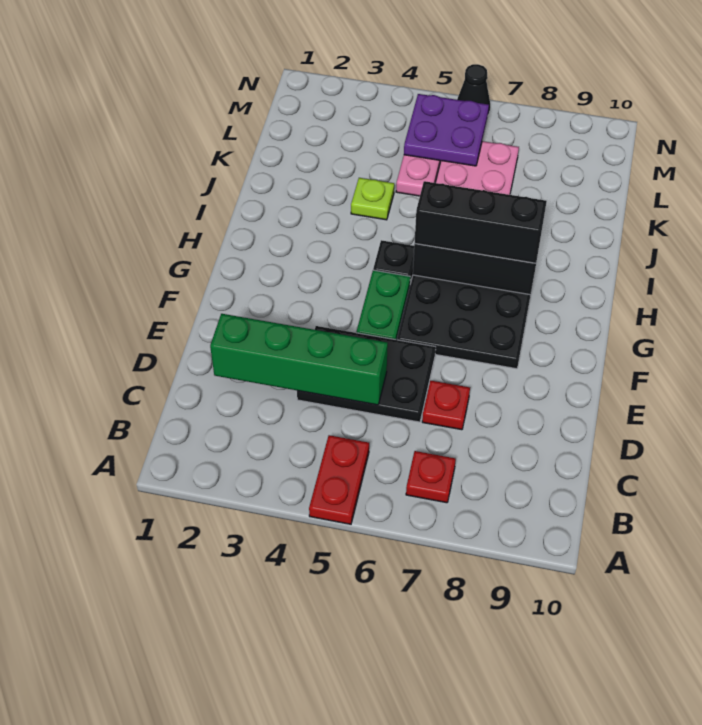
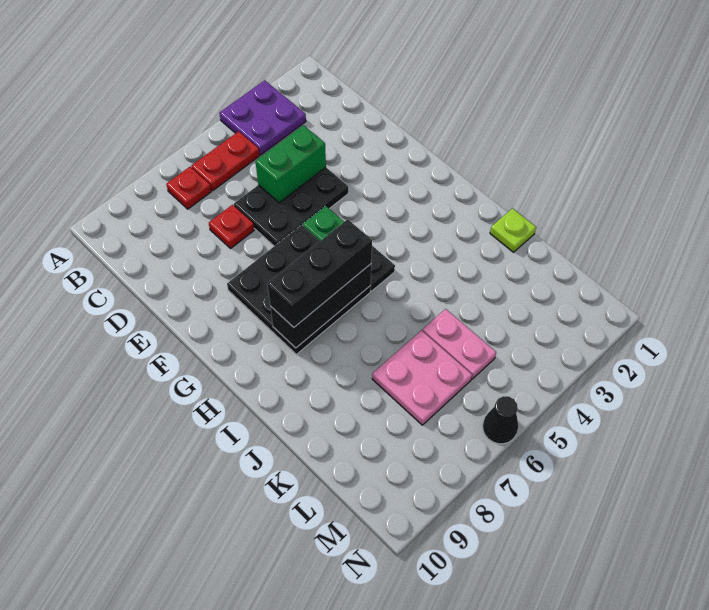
red plate A5:B5 level 1 -> red plate B5:B6 level 1
green brick D2:D5 level 2 -> green brick D4:D5 level 2
lime plate J4 level 1 -> lime plate J1 level 1
purple plate L5:M6 level 2 -> purple plate A3:B4 level 1

